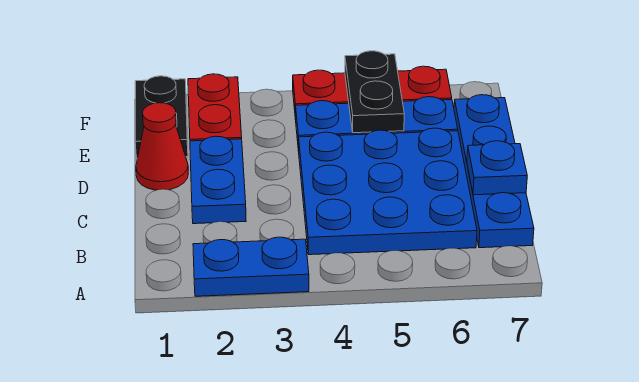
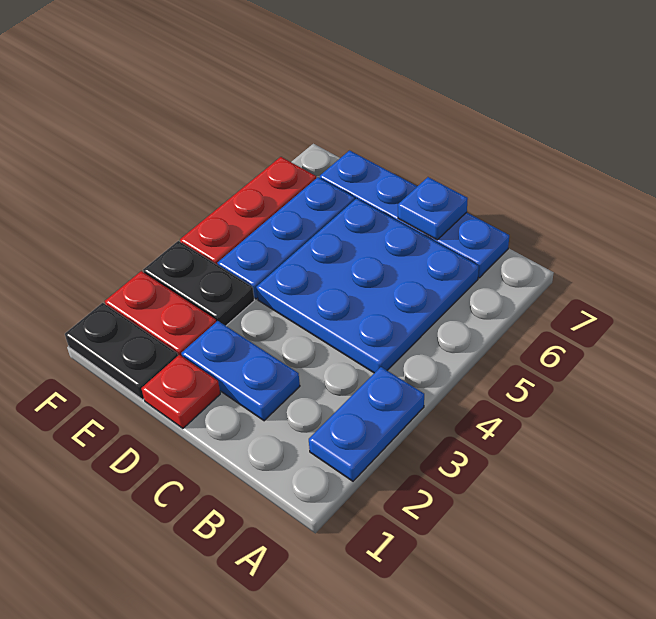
red cone D1 level 1 -> red plate D1 level 1
black plate E5:F5 level 2 -> black plate E3:F3 level 1

